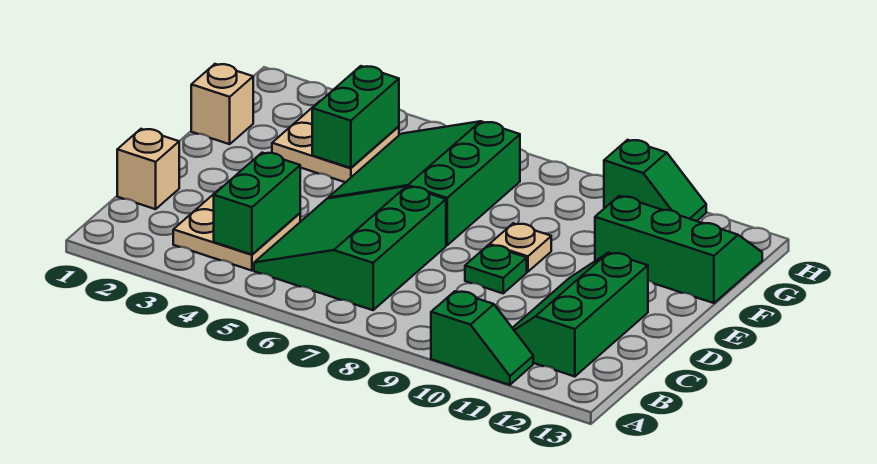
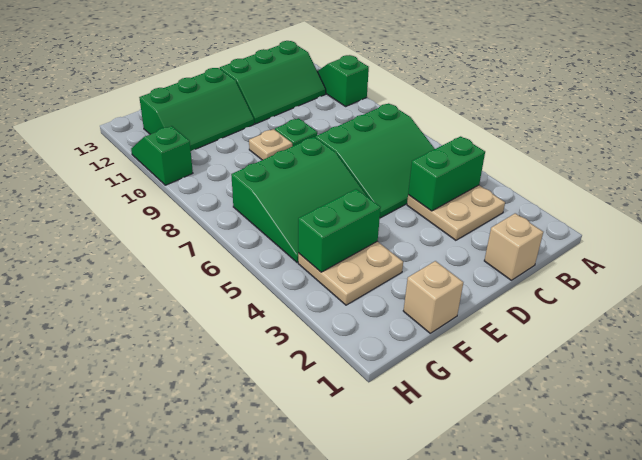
green slope F11:G13 level 1 top F -> green slope E11:G12 level 1 top 12

